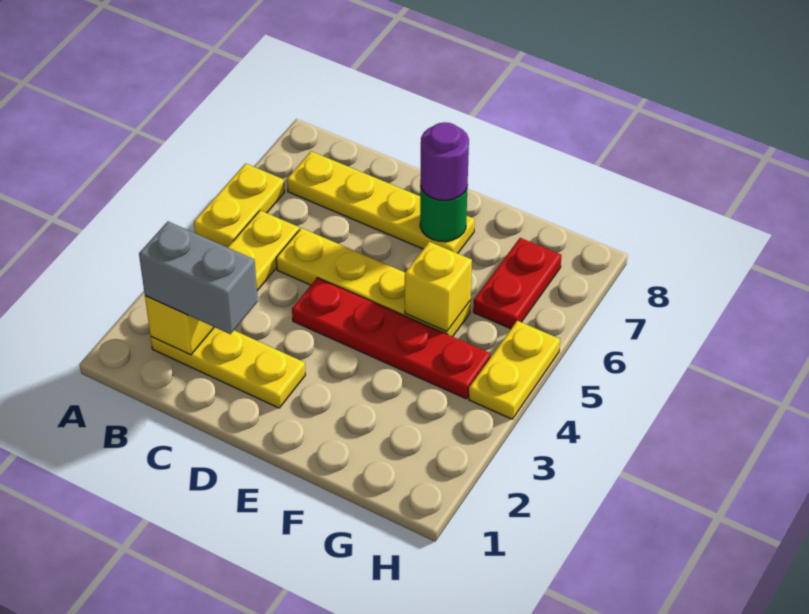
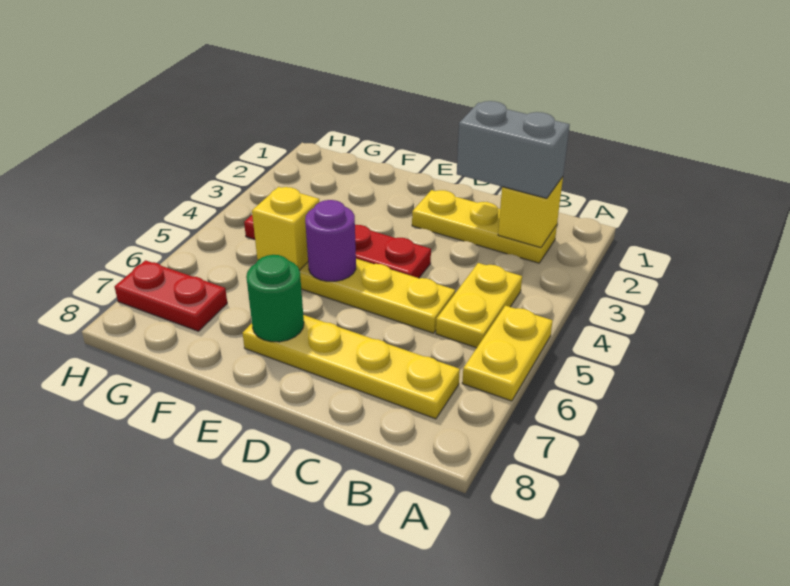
purple round brick E7 level 3 -> purple round brick E5 level 2
red plate G6:G7 level 1 -> red plate G7:H7 level 1
yellow plate H4:H5 level 1 -> none

